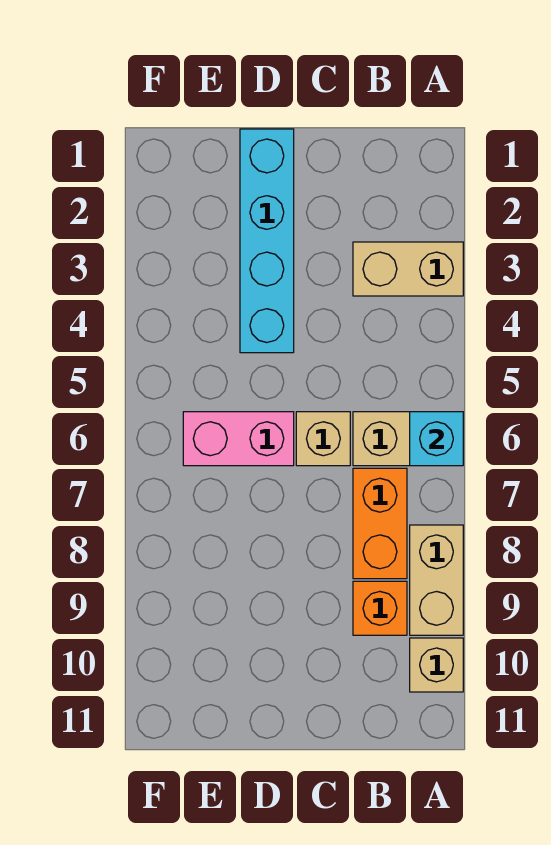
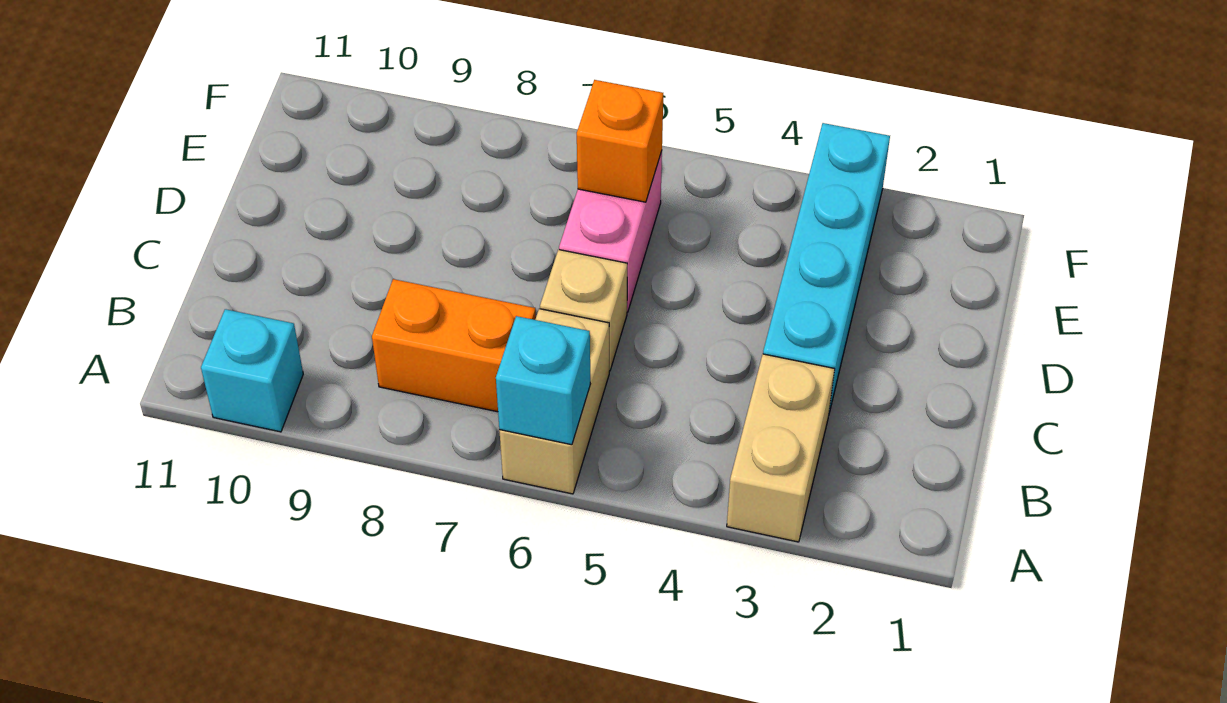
tan brick A8:A9 level 1 -> none
tan brick A10 level 1 -> cyan brick A10 level 1
orange brick B9 level 1 -> orange brick E6 level 2
cyan brick D1:D4 level 1 -> cyan brick C3:F3 level 1

